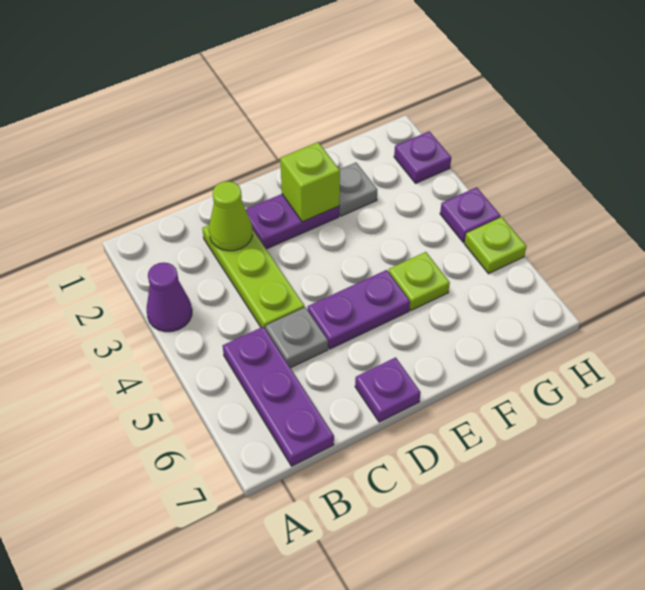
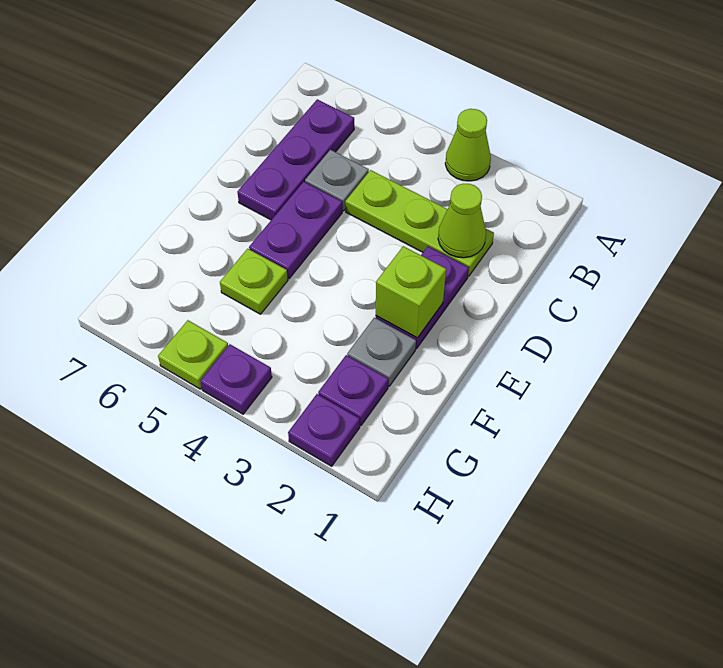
purple cone A3 level 1 -> lime cone A3 level 1
purple plate B5:B7 level 1 -> purple plate B6:D6 level 1
purple plate D7 level 1 -> purple plate G2 level 1

